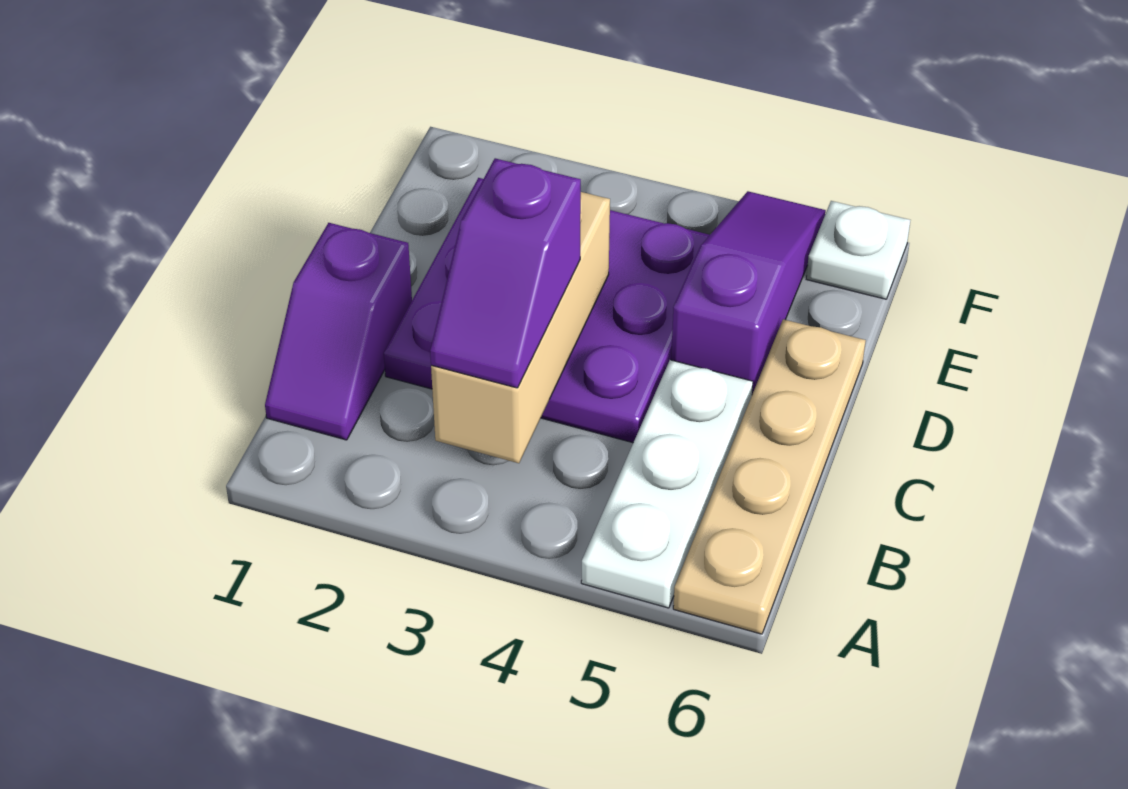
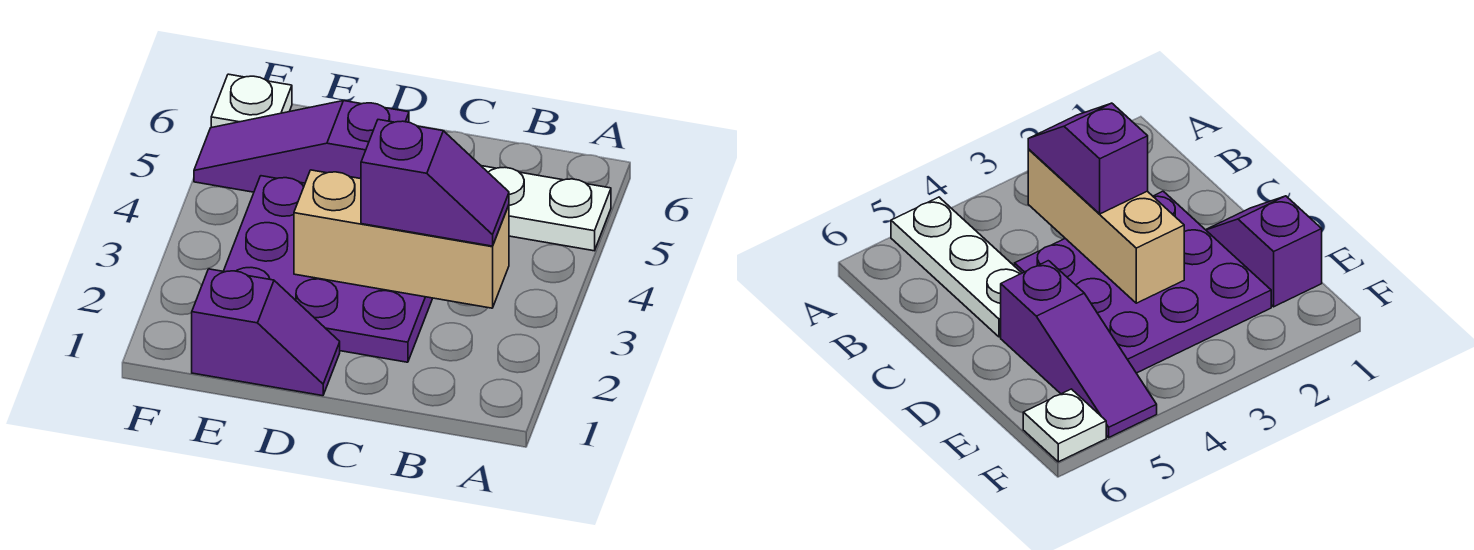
tan plate A6:D6 level 1 -> none
purple slope B1:C1 level 1 top C -> purple slope D1:E1 level 1 top E

